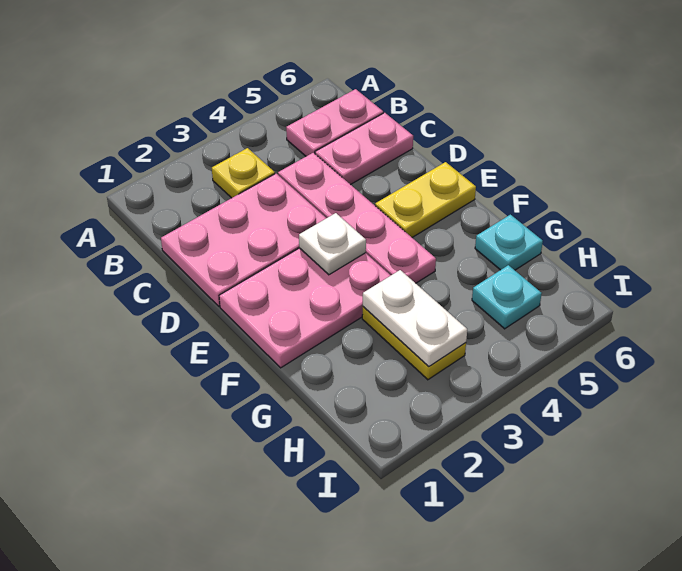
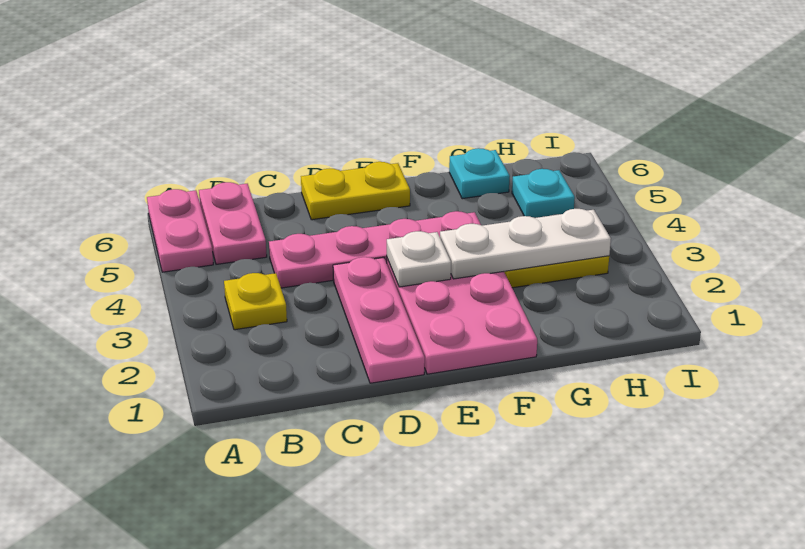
pink plate C1:D3 level 1 -> pink plate D1:D3 level 1
pink plate C5:C6 level 1 -> pink plate A5:A6 level 1
yellow plate E5:E6 level 1 -> yellow plate D6:E6 level 1
white plate G3:H3 level 2 -> white plate F3:H3 level 2

